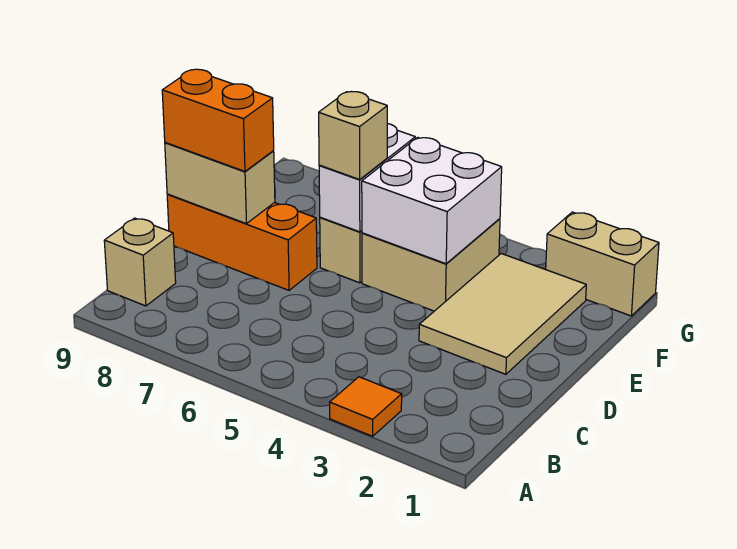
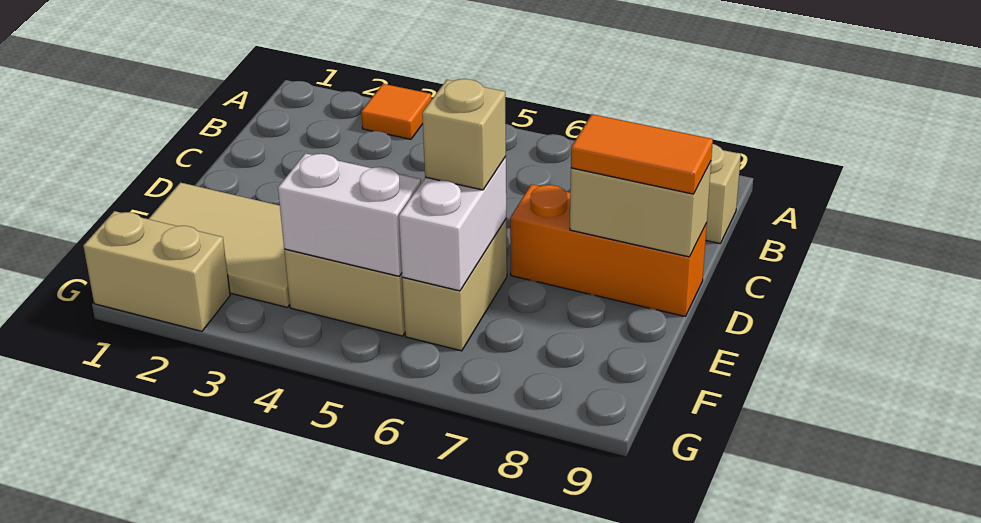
tan tile D2:F3 level 1 -> tan tile E1:F3 level 1
orange brick D8:D9 level 3 -> orange tile D8:D9 level 3
white brick E4:F5 level 2 -> white brick F4:F5 level 2

